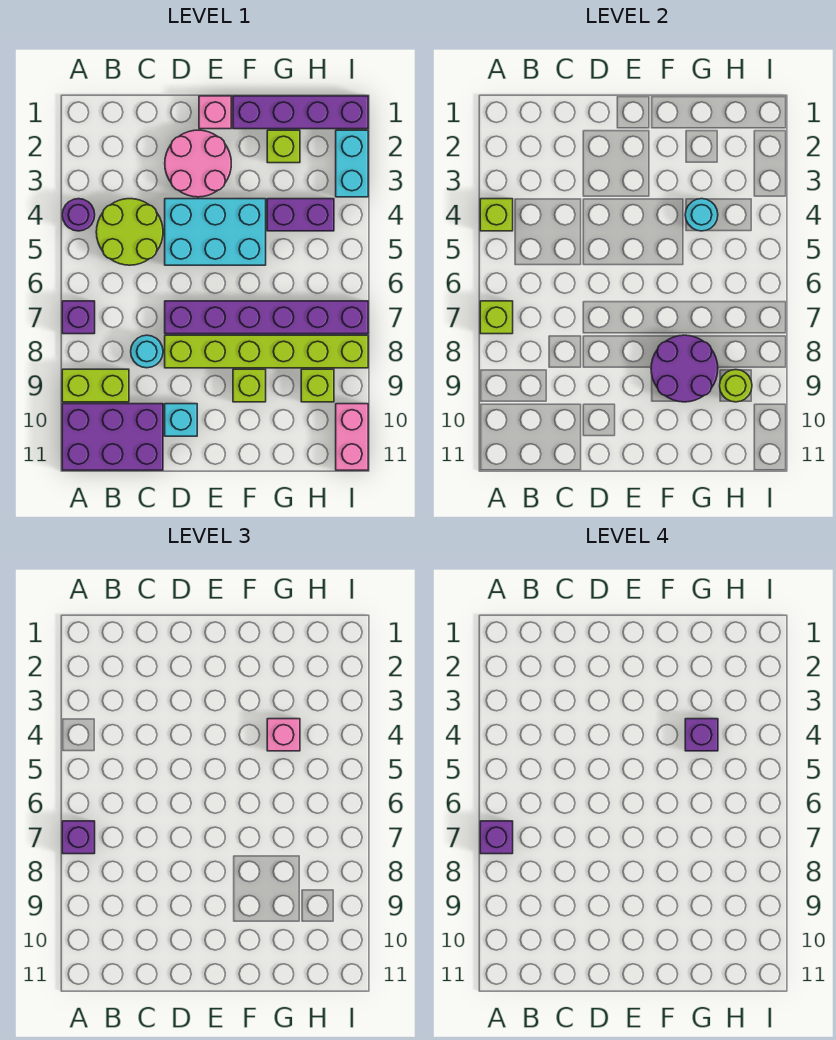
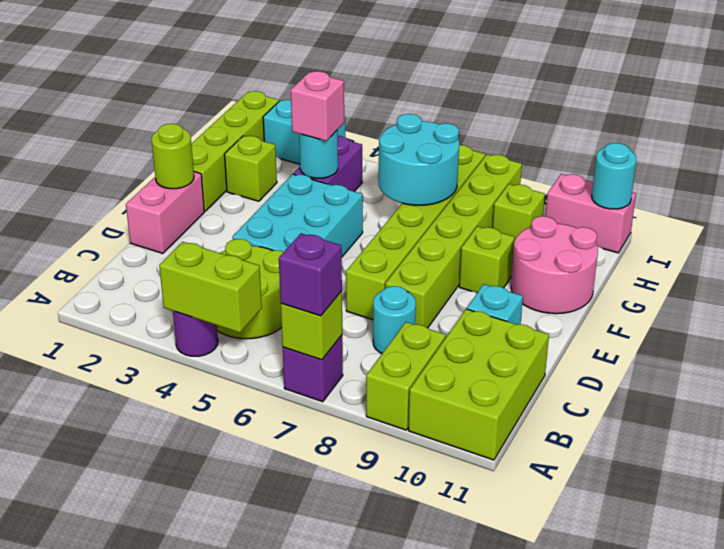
lime brick A4 level 2 -> lime brick A4:A5 level 2
purple brick A7 level 4 -> none
purple brick A10:C11 level 1 -> lime brick A10:C11 level 1
pink round brick D2:E3 level 1 -> pink round brick F10:G11 level 1
purple brick D7:I7 level 1 -> lime brick D7:I7 level 1
pink brick E1 level 1 -> pink brick D1:E1 level 1
purple brick F1:I1 level 1 -> lime brick F1:I1 level 1
purple round brick F8:G9 level 2 -> none
purple brick G4 level 4 -> none
none -> cyan round brick G6:H7 level 2
lime round brick H9 level 2 -> lime round brick E1 level 2
none -> cyan round brick I11 level 2

